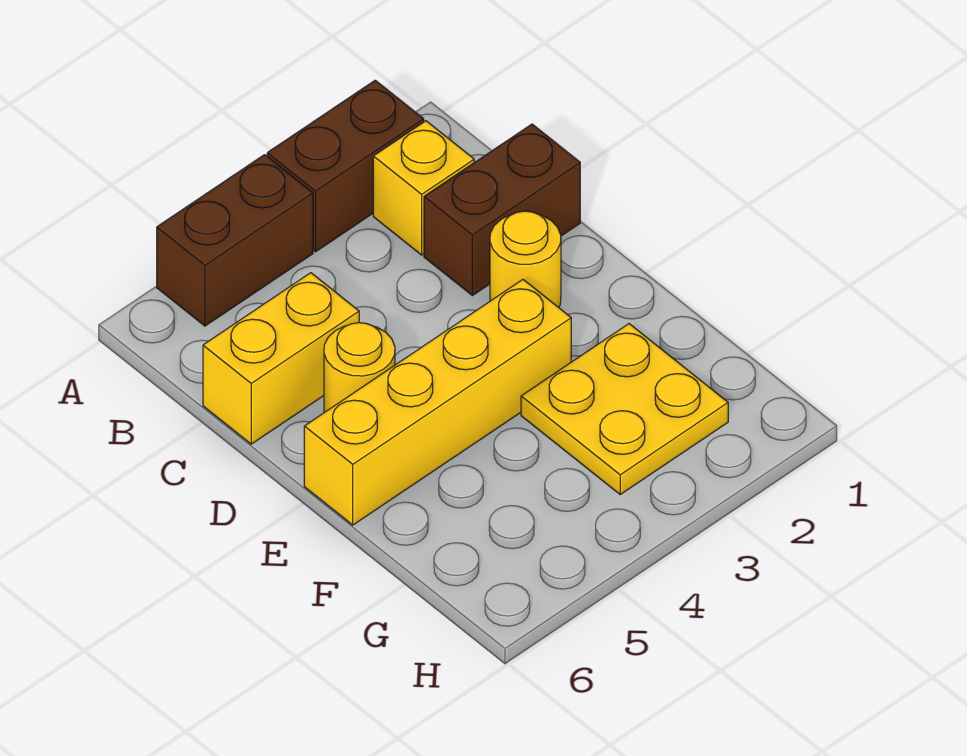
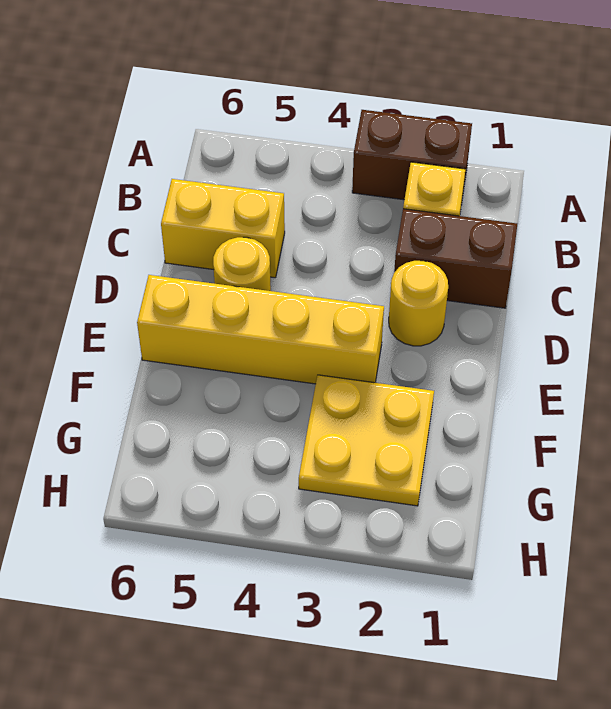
brown brick A4:A5 level 1 -> none

